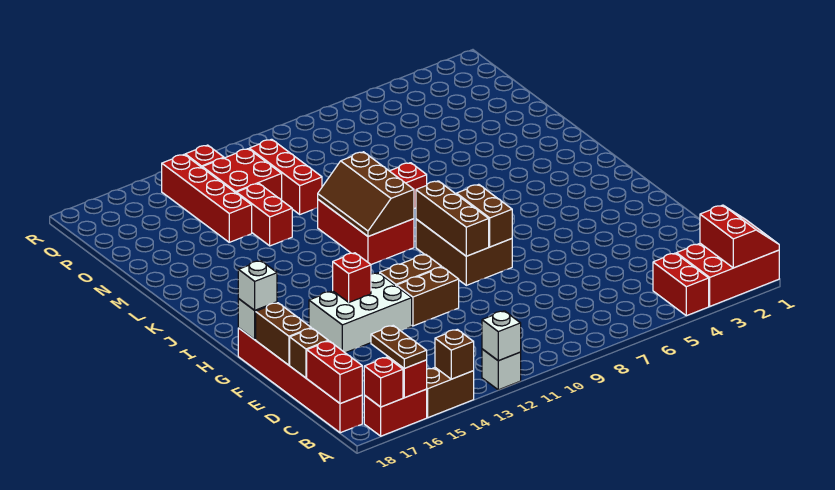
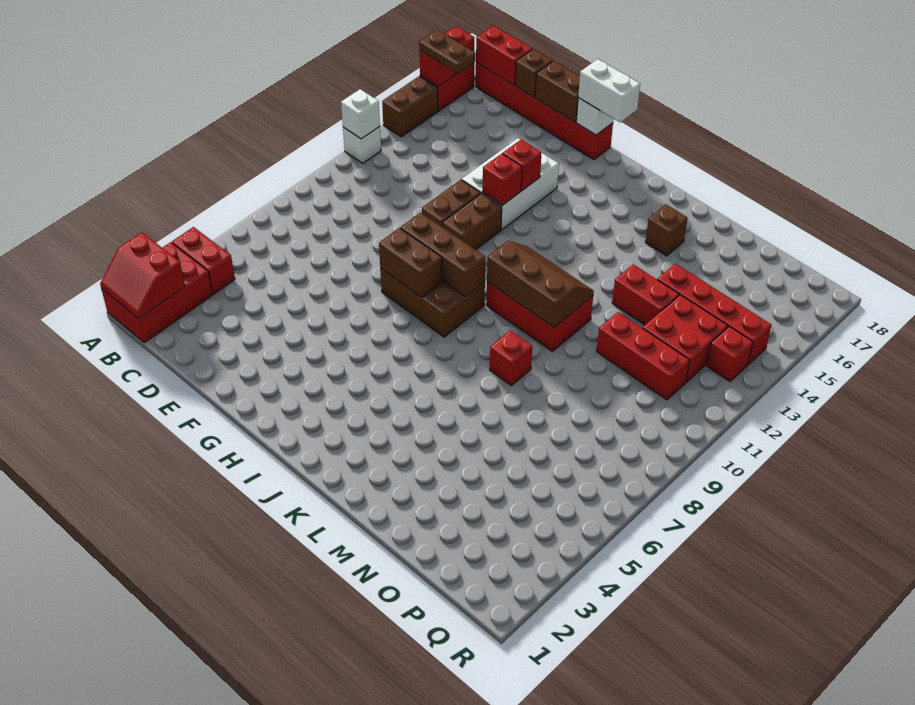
brown brick A14 level 2 -> brown brick L16 level 1
none -> red brick G13 level 2
white brick G18 level 3 -> white brick G18:H18 level 3

